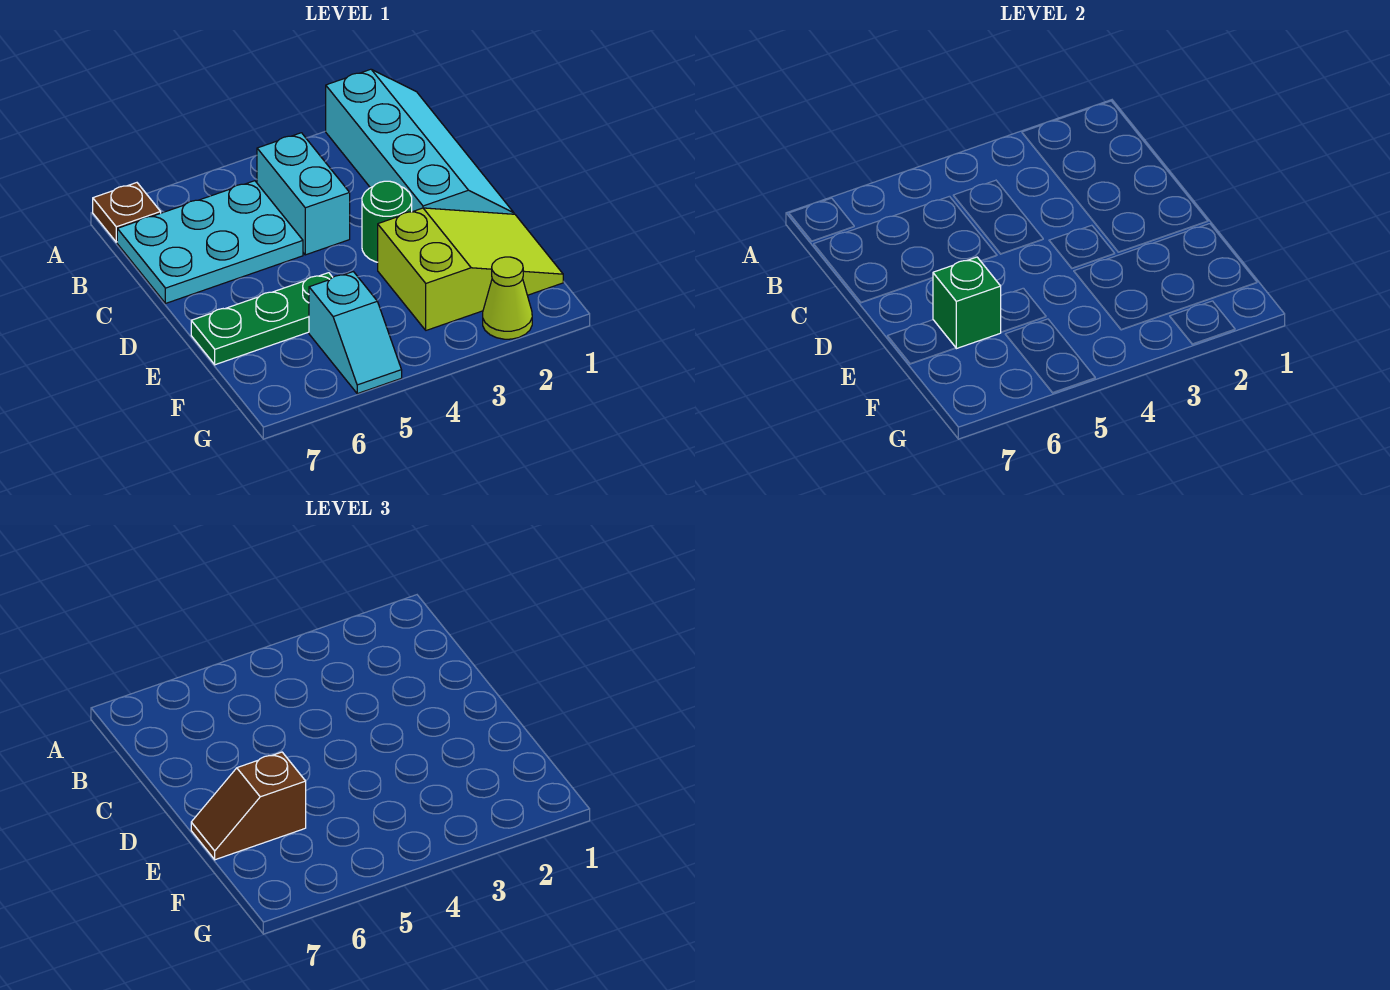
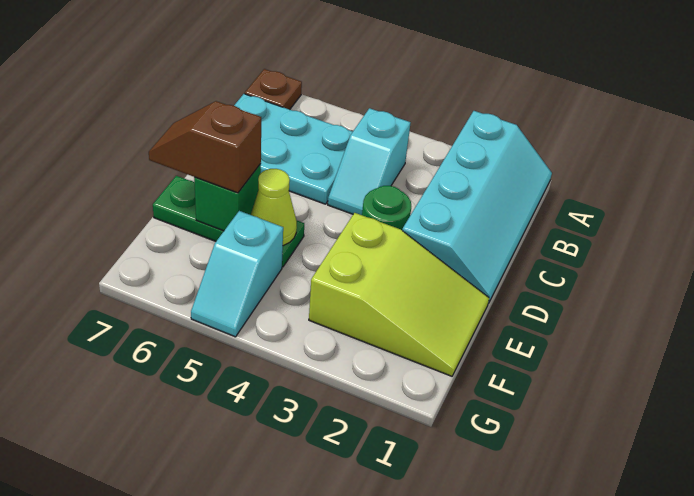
cyan brick B4:C4 level 1 -> cyan slope B4:C4 level 1 top B
lime cone G2 level 1 -> lime cone E5 level 2

